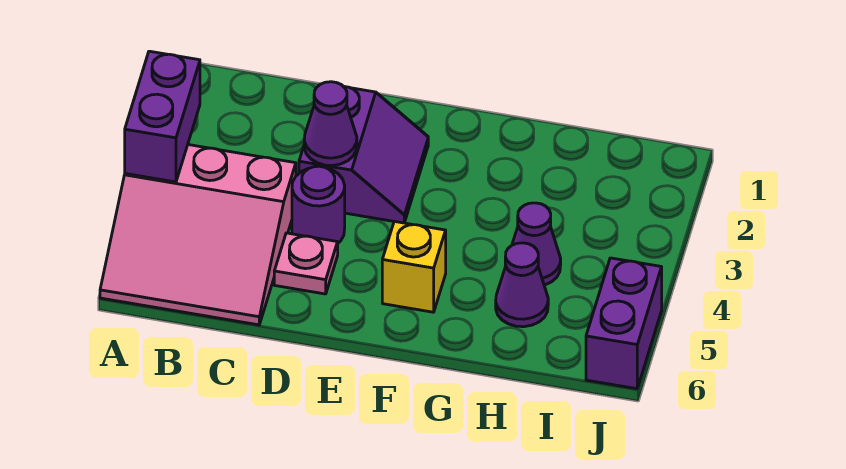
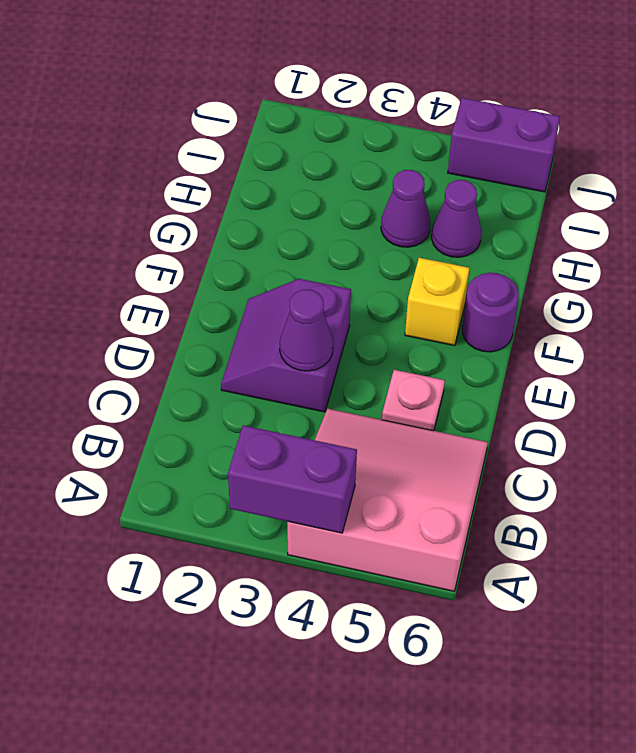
pink slope A4:C6 level 1 top 4 -> pink slope A4:C6 level 1 top A
purple slope D2:E3 level 1 top D -> purple slope D2:E3 level 1 top 3
purple round brick D4 level 1 -> purple round brick F6 level 1

